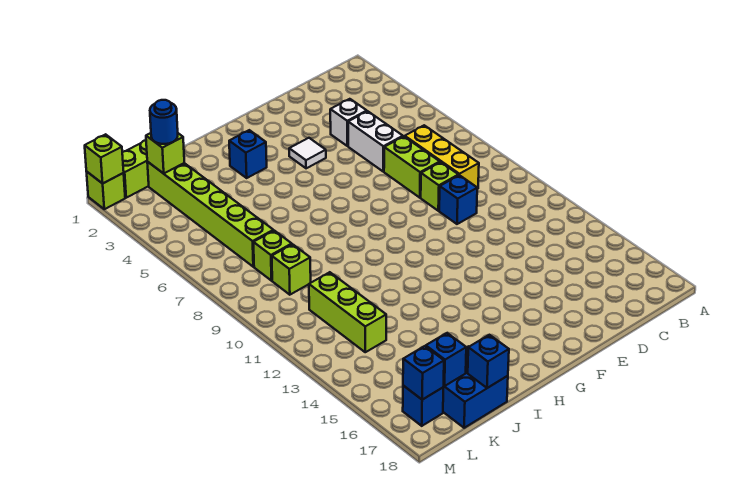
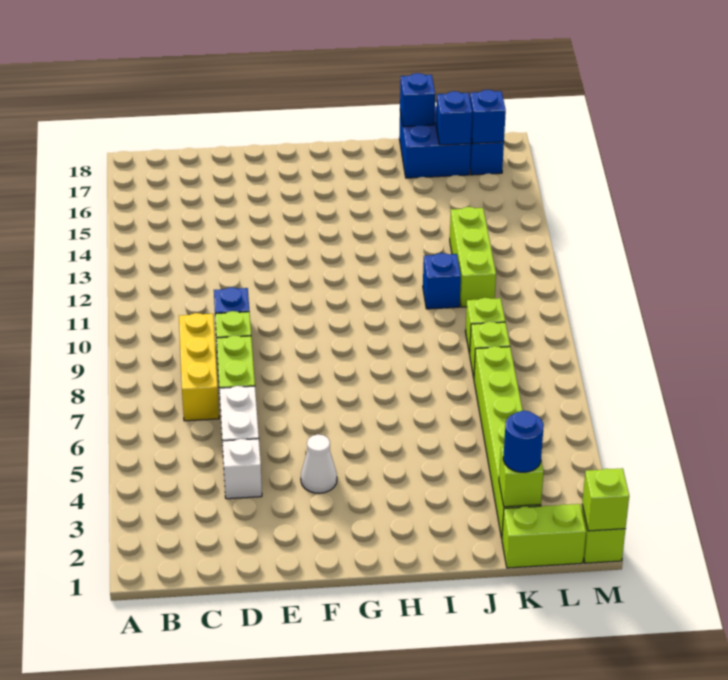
white tile F4 level 1 -> white cone F4 level 1
blue brick H3 level 1 -> blue brick J11 level 1

